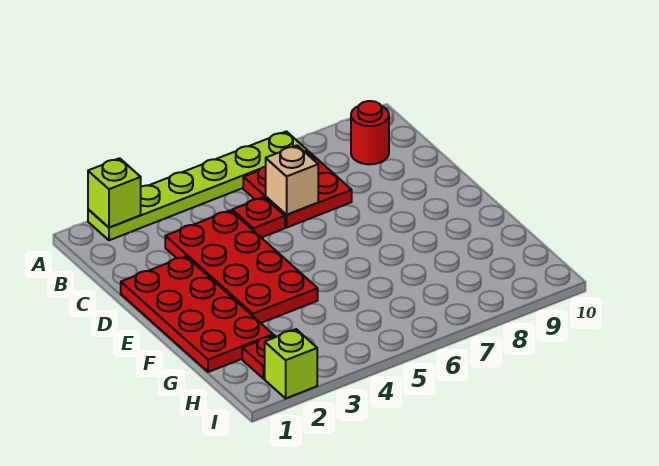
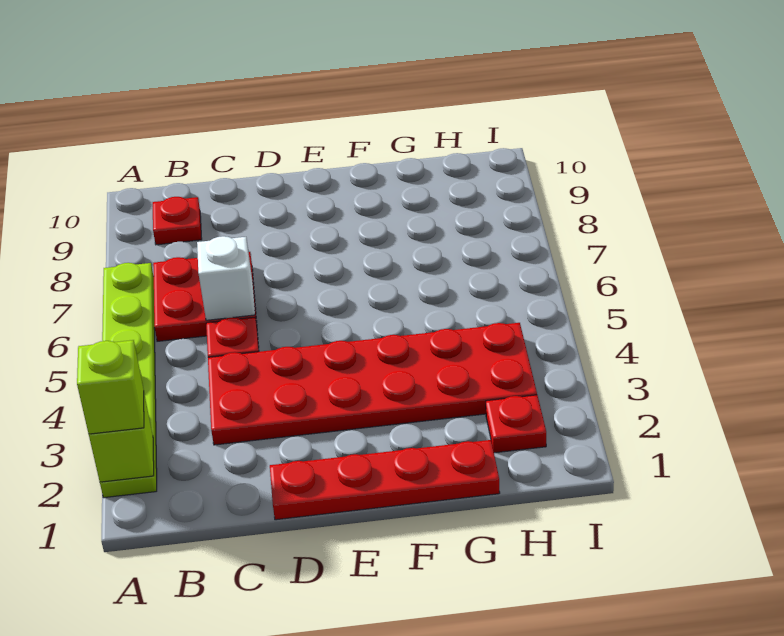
red round brick B9 level 1 -> red plate B9 level 1
red plate C3:F4 level 1 -> red plate C3:H4 level 1
tan brick C6 level 2 -> white brick C6 level 2
red plate D1:G2 level 1 -> red plate D1:G1 level 1
lime brick I2 level 1 -> lime brick A2 level 3

